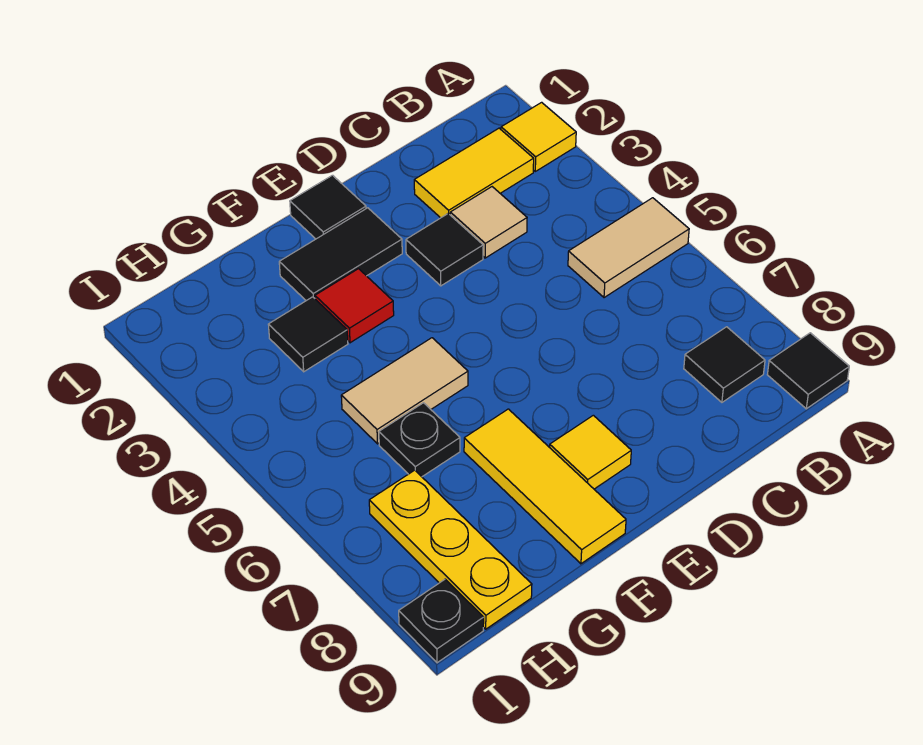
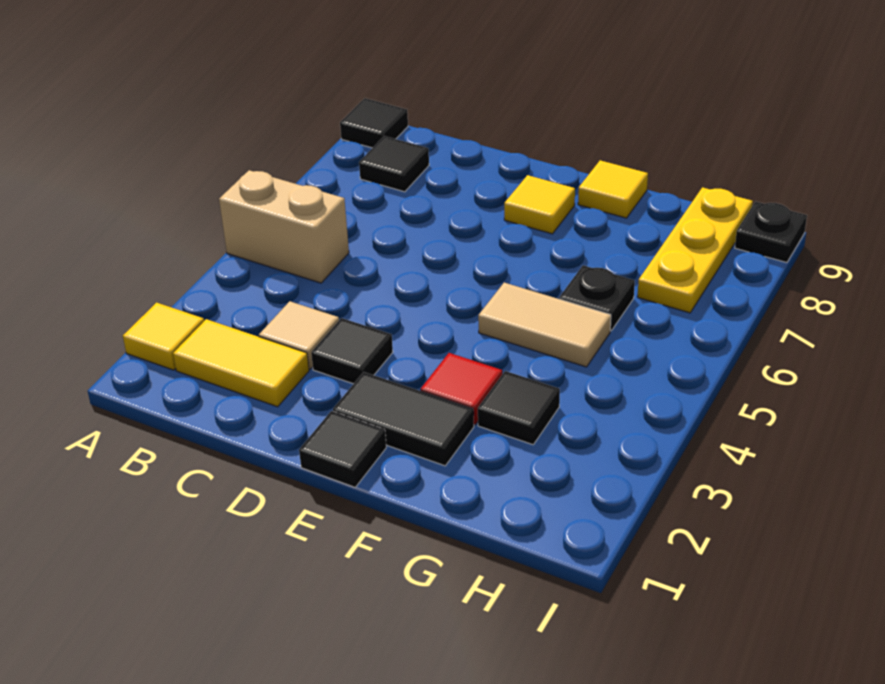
tan tile A5:B5 level 1 -> tan brick A5:B5 level 1
yellow tile F7:F9 level 1 -> yellow tile F9 level 1

